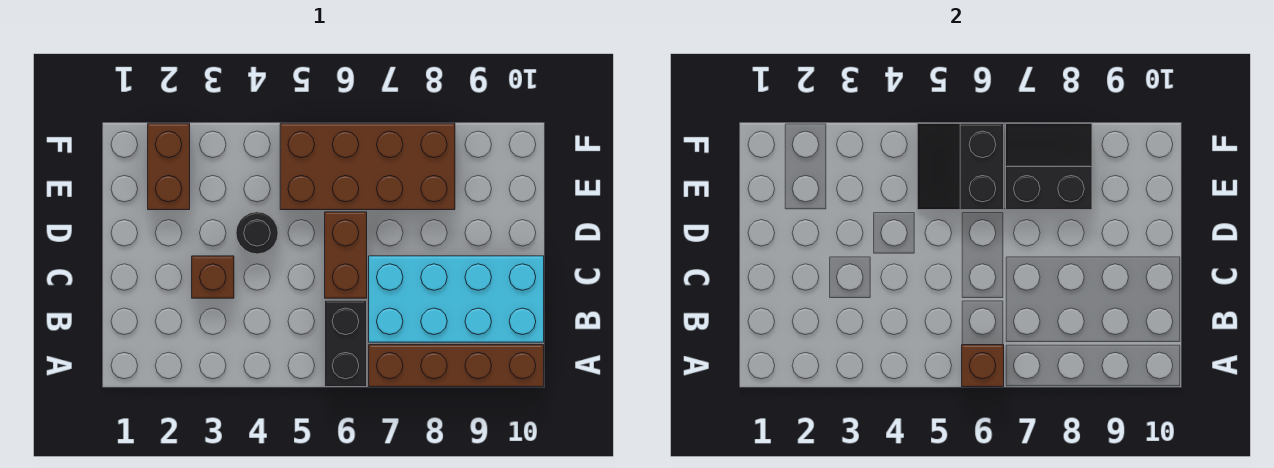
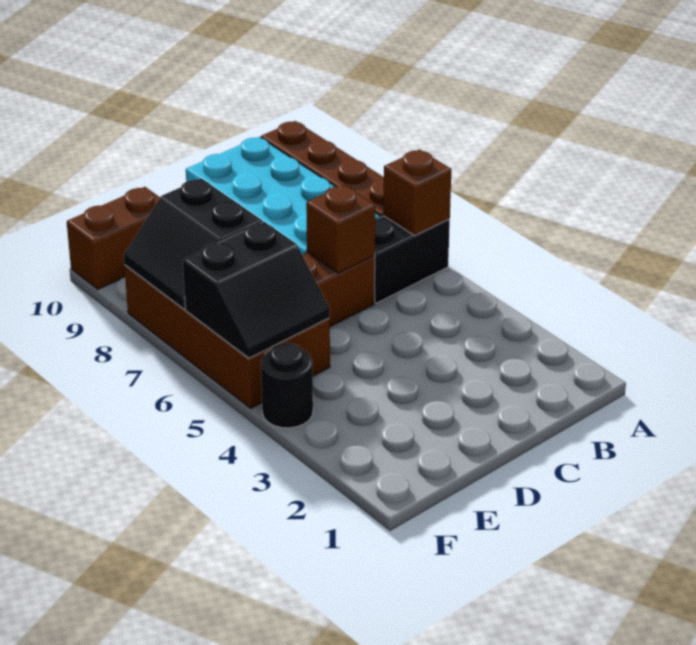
brown brick C3 level 1 -> brown brick C6 level 2
black round brick D4 level 1 -> black round brick F4 level 1
brown brick E2:F2 level 1 -> brown brick E10:F10 level 1

